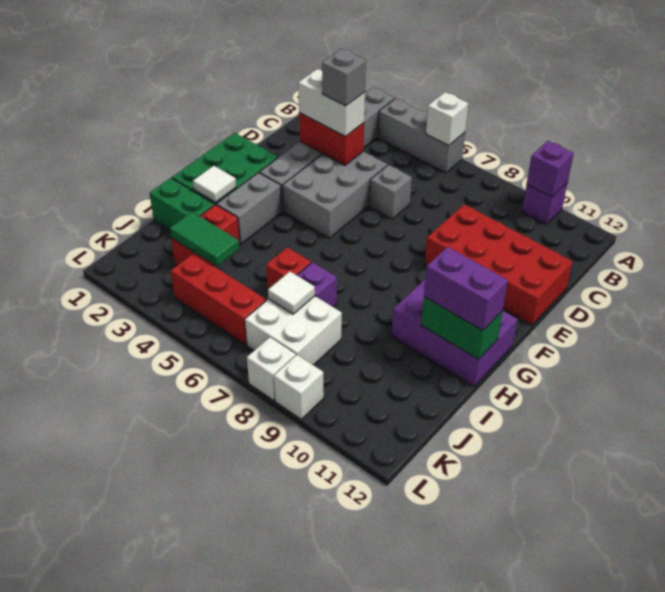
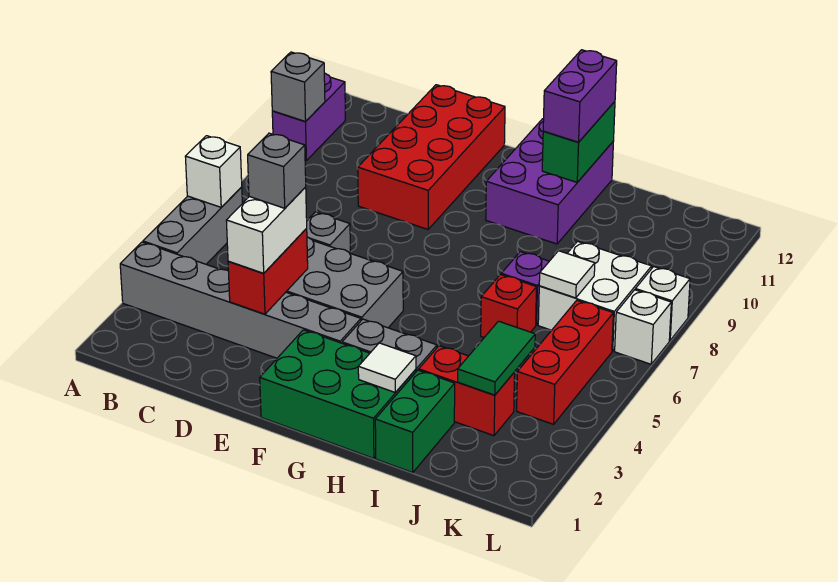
purple brick A10 level 1 -> purple brick A10:A11 level 1
purple brick A10 level 2 -> grey brick A10 level 2
white brick L9 level 1 -> white brick L7 level 1

